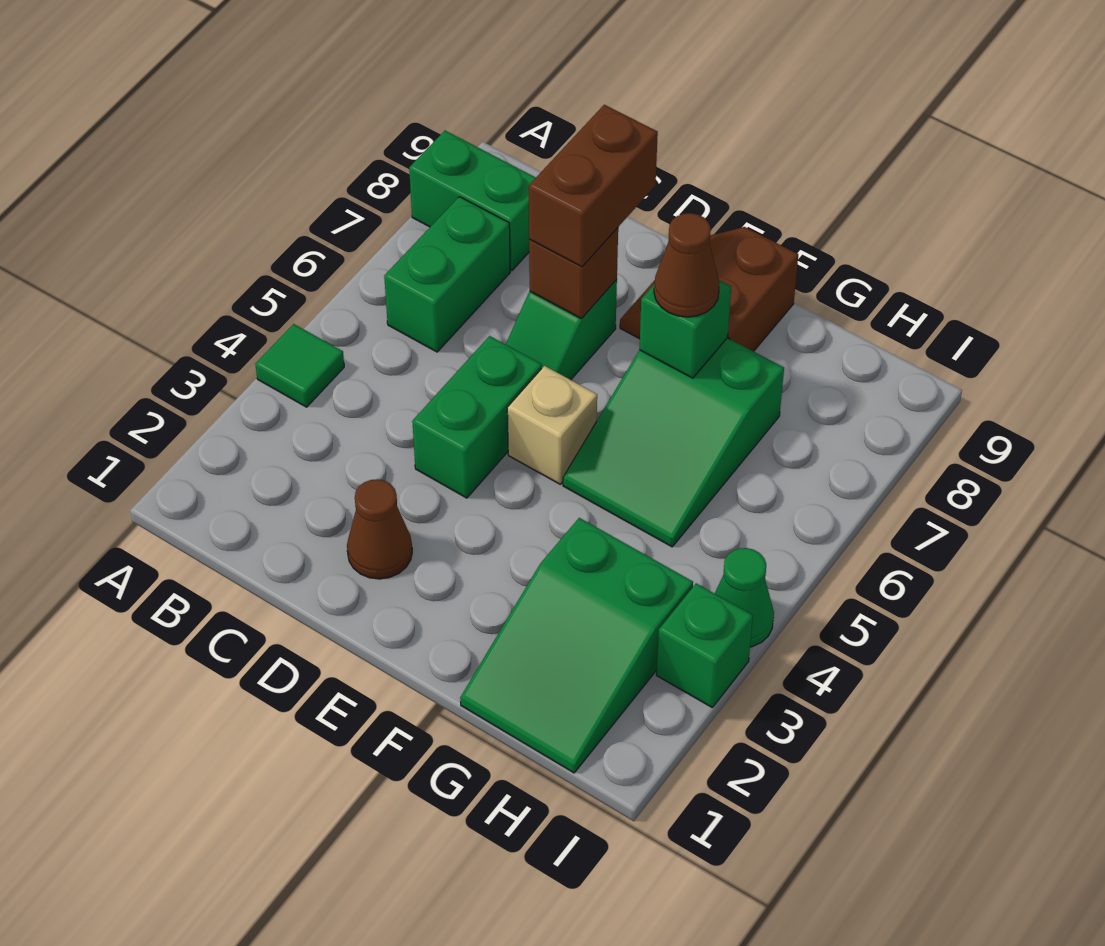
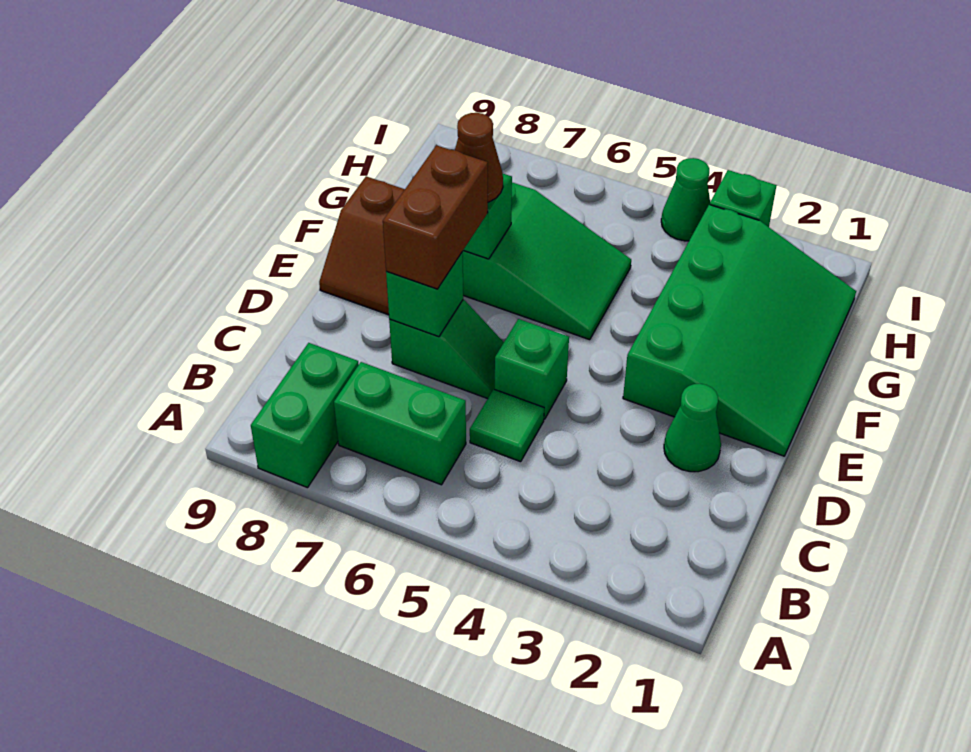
green tile A4 level 1 -> green tile C5 level 1
brown cone D2 level 1 -> green cone D2 level 1
green brick D4:D5 level 1 -> green brick D5 level 1
brown brick D7 level 2 -> green brick D7 level 2
brown brick D7:D8 level 3 -> brown brick D7:E7 level 3
tan brick E5 level 1 -> none
green slope G1:H3 level 1 top 3 -> green slope E1:H3 level 1 top 3

